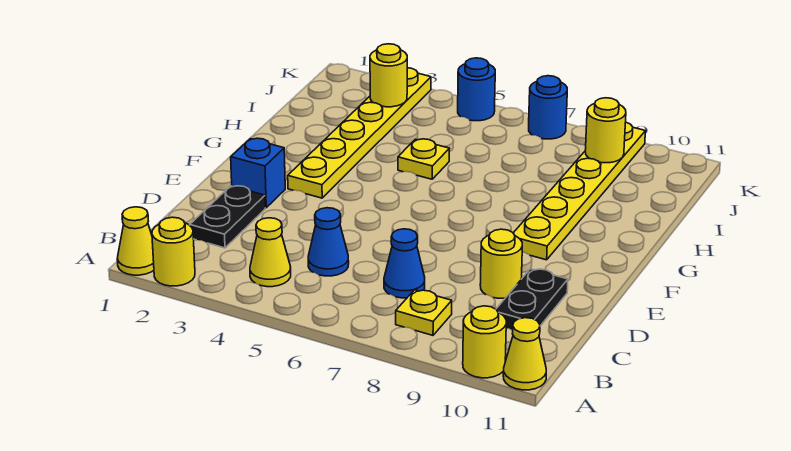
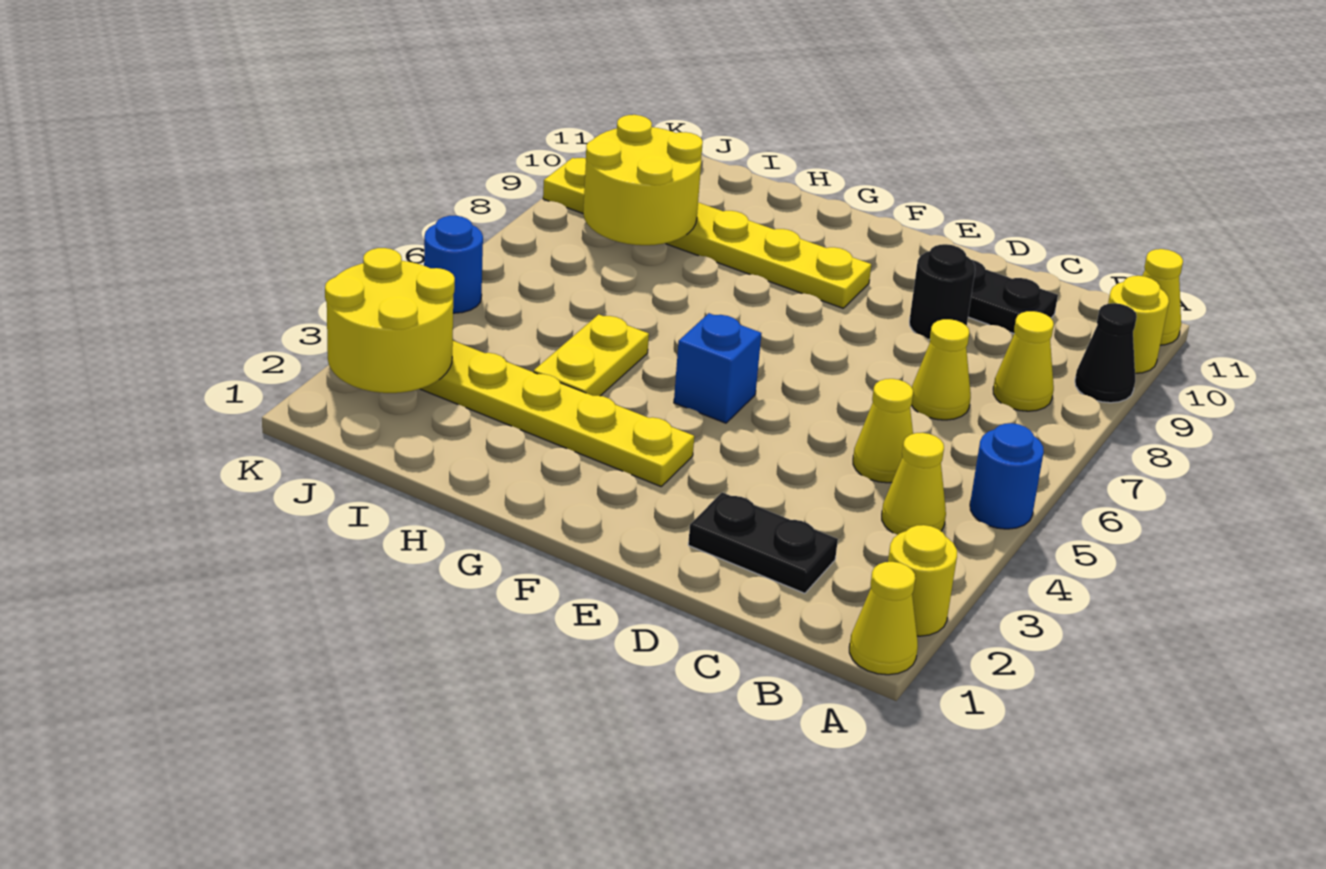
none -> black cone A9 level 1
yellow plate B8 level 1 -> yellow cone B8 level 1
blue cone C5 level 1 -> yellow cone C5 level 1
blue cone C7 level 1 -> yellow cone C7 level 1
yellow round brick D9 level 1 -> black round brick D9 level 1
blue brick E2 level 1 -> blue brick F5 level 1
yellow plate H5 level 1 -> yellow plate H4:H5 level 1
yellow round brick J3 level 2 -> yellow round brick J2:K3 level 2
yellow round brick J9 level 2 -> yellow round brick I8:J9 level 2
blue round brick K7 level 1 -> blue round brick A5 level 1

